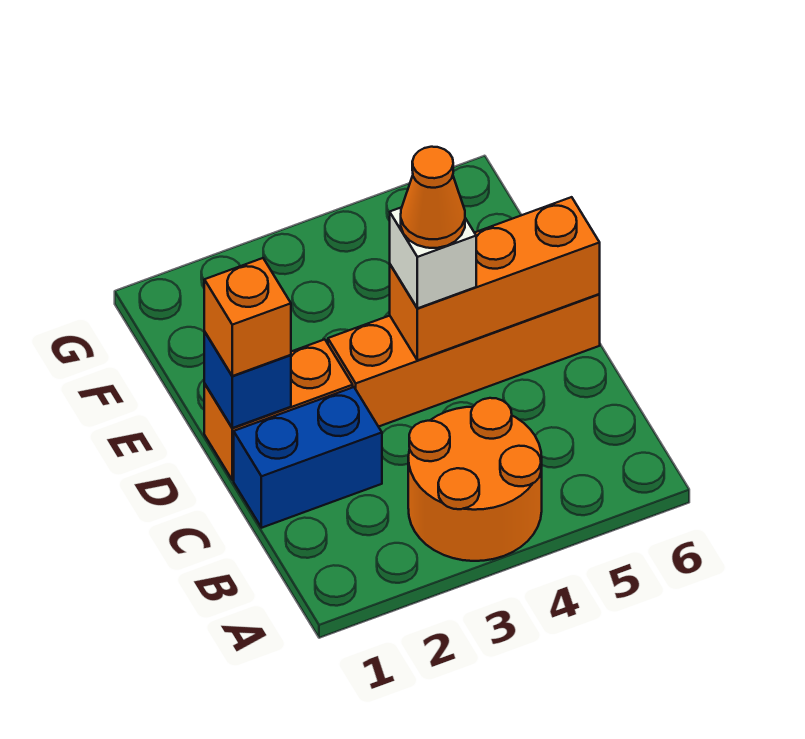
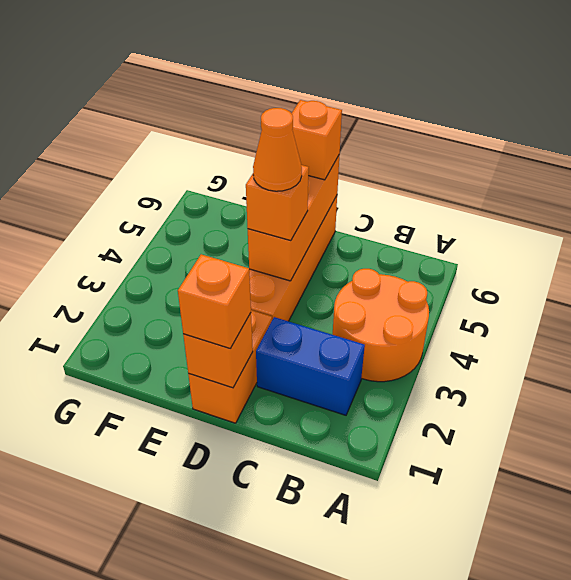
blue brick C1:C2 level 1 -> blue brick B2:C2 level 1
blue brick D1 level 2 -> orange brick D1 level 2
white brick D4 level 3 -> orange brick D4 level 3
none -> orange brick D6 level 3

